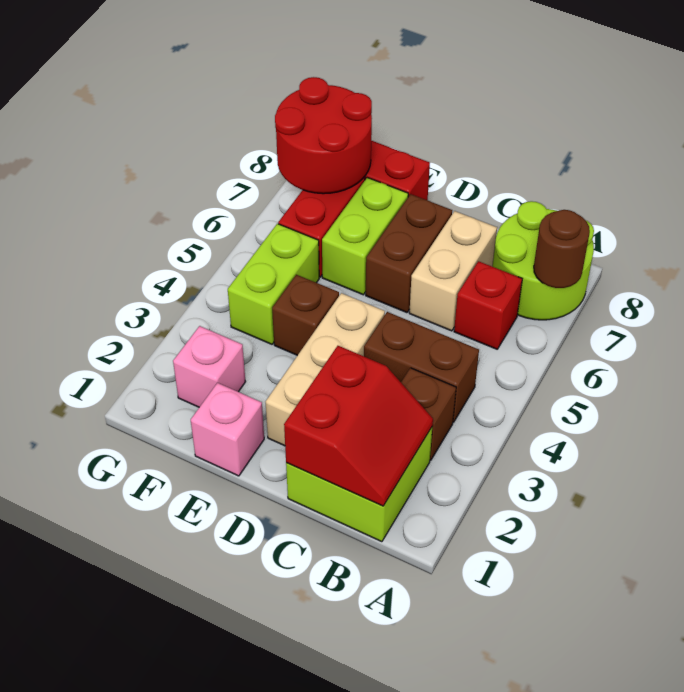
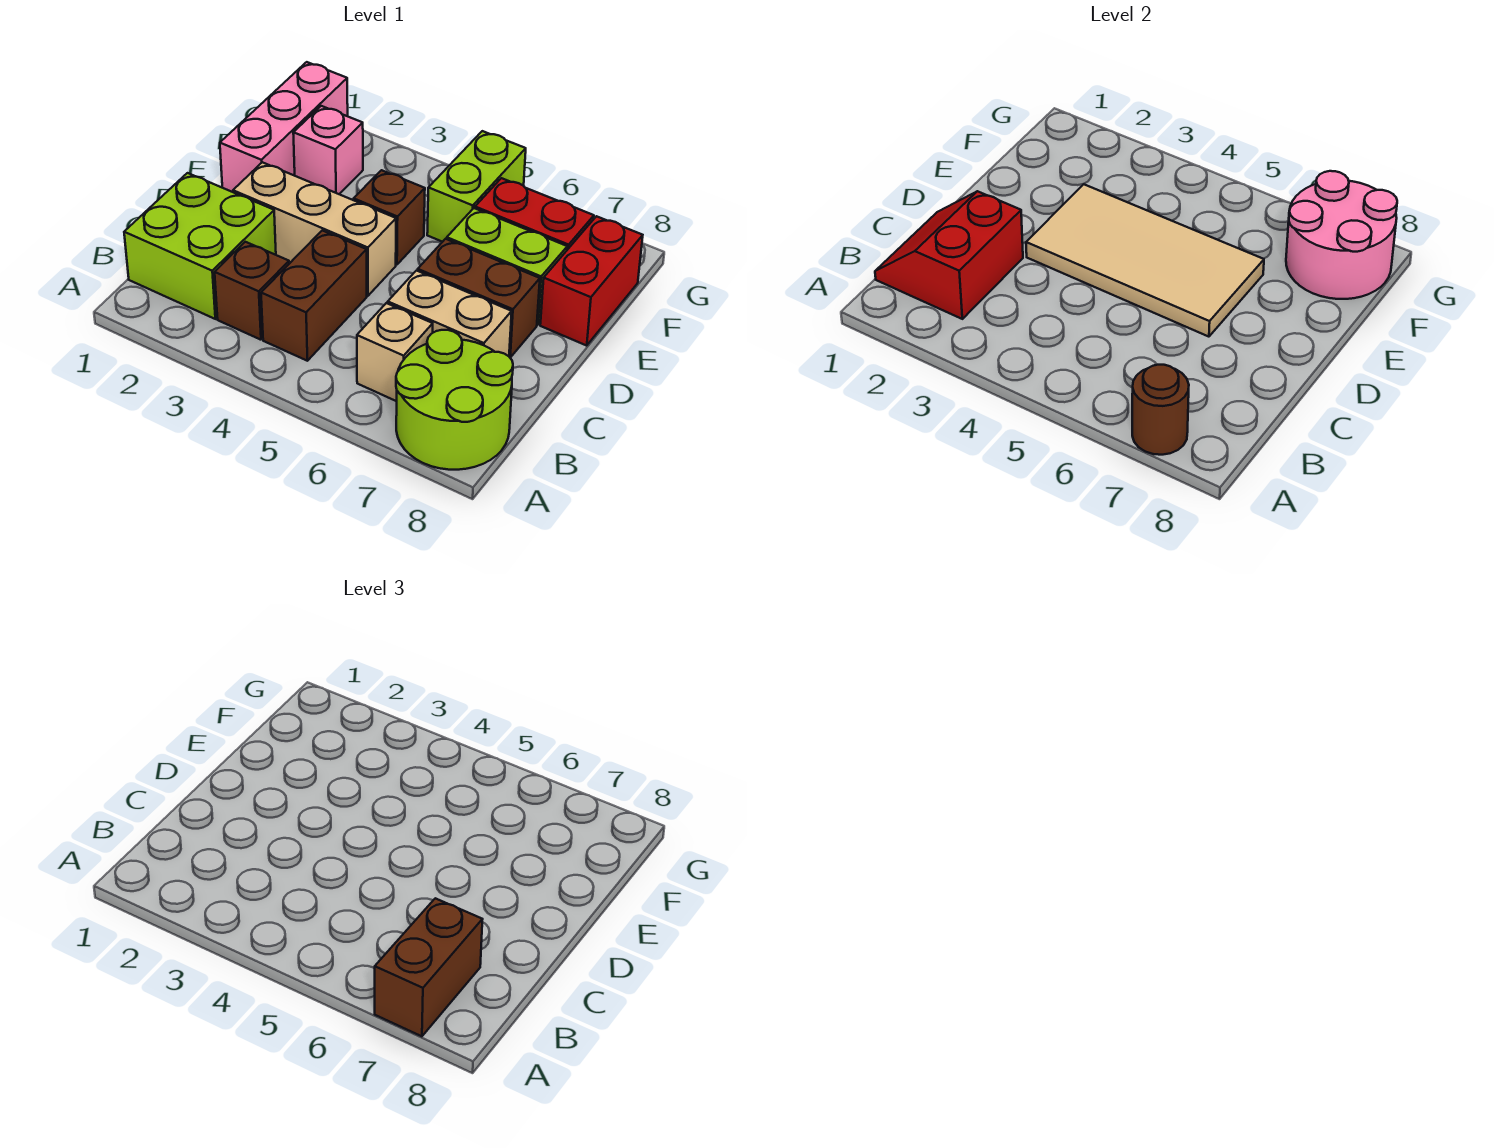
none -> brown brick A7:B7 level 3
red slope B1:C2 level 2 top C -> red slope B1:C2 level 2 top 2
red brick B6 level 1 -> tan brick B6 level 1
none -> tan tile D3:E6 level 2
pink brick E1 level 1 -> pink brick E1:G1 level 1
lime brick F4:F5 level 1 -> lime brick F5:G5 level 1
red round brick F7:G8 level 2 -> pink round brick F7:G8 level 2

